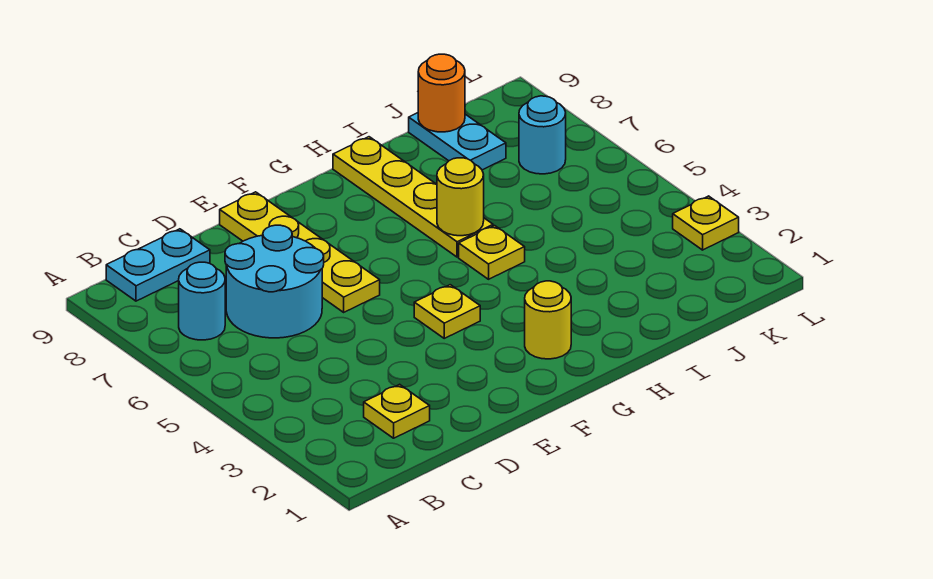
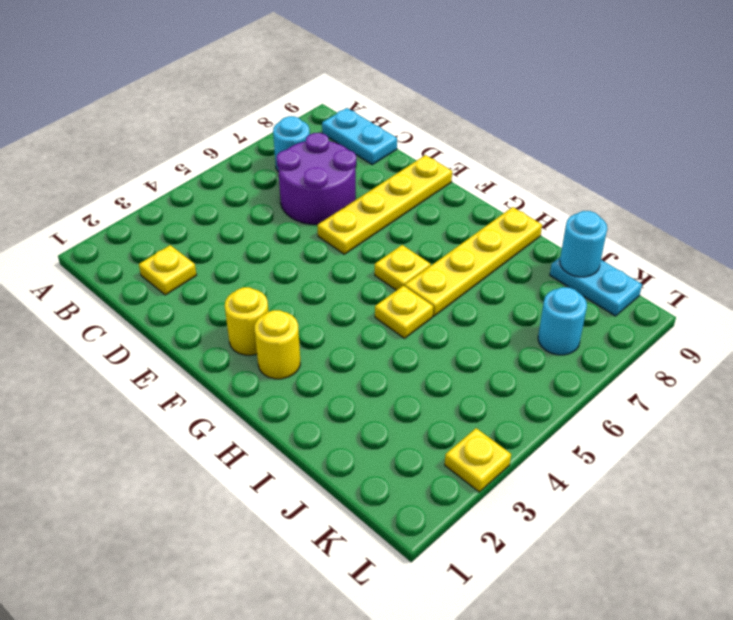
cyan round brick C6:D7 level 1 -> purple round brick C6:D7 level 1
yellow plate F4 level 1 -> yellow plate G6 level 1
yellow round brick H6 level 2 -> yellow round brick F2 level 1
cyan plate J8:J9 level 1 -> cyan plate J9:K9 level 1
orange round brick J9 level 2 -> cyan round brick J9 level 2

